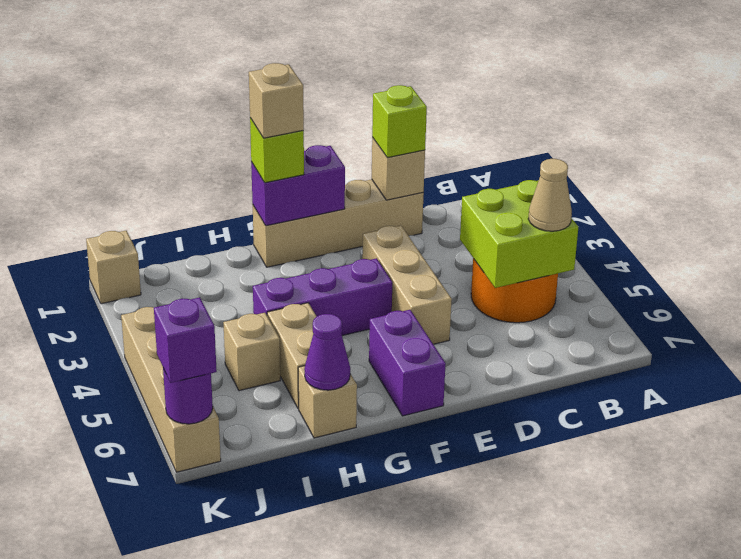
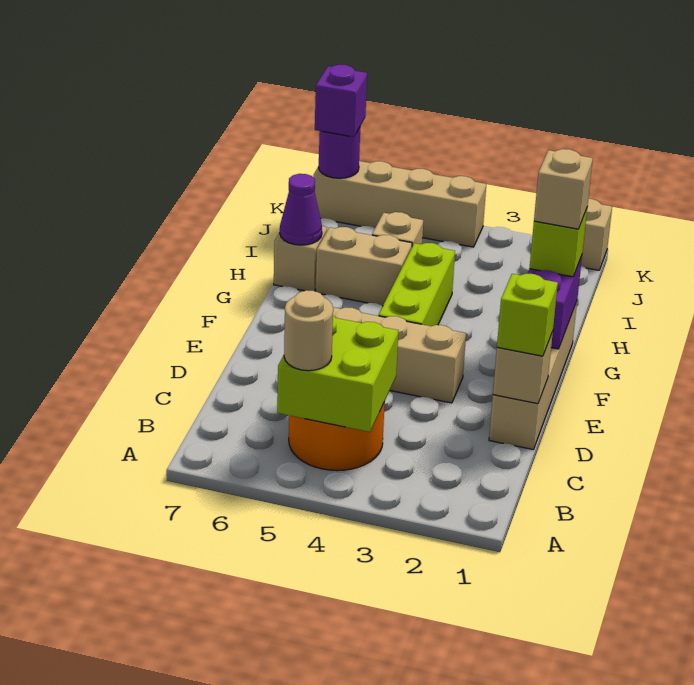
tan cone B5 level 3 -> tan round brick B5 level 3
purple brick F4:H4 level 1 -> lime brick F4:H4 level 1
purple brick F6:F7 level 1 -> none

